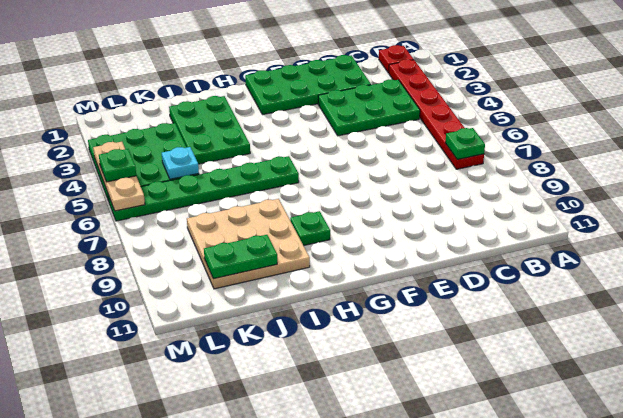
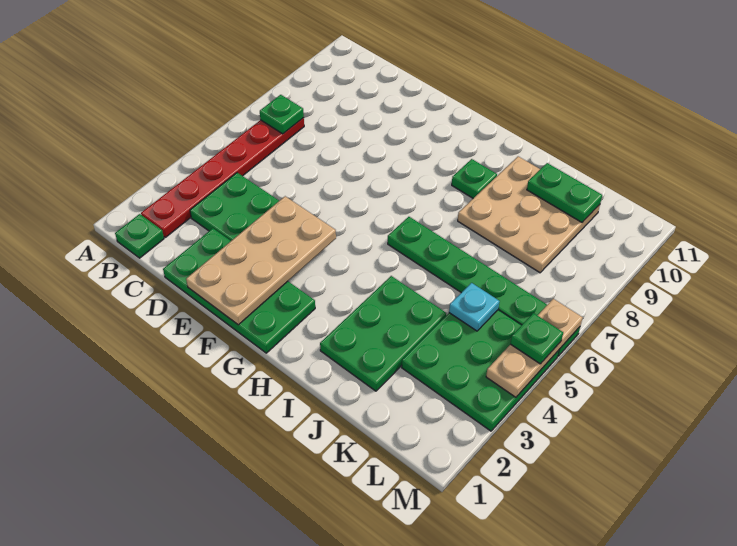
red plate B1 level 1 -> green plate B1 level 1
none -> tan plate E1:F4 level 2

